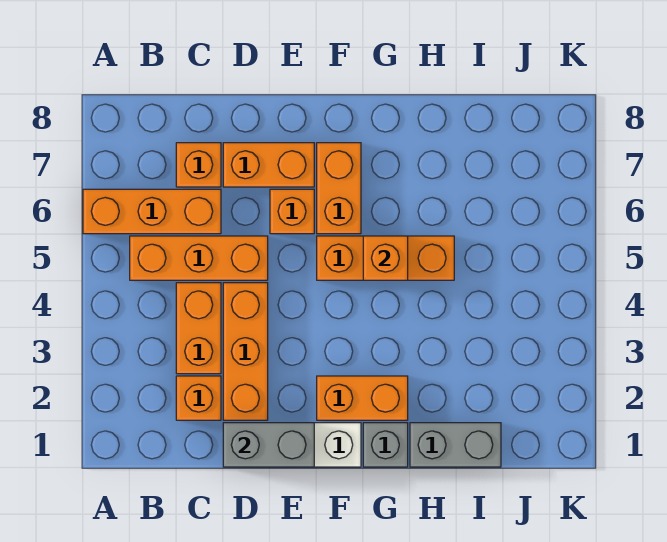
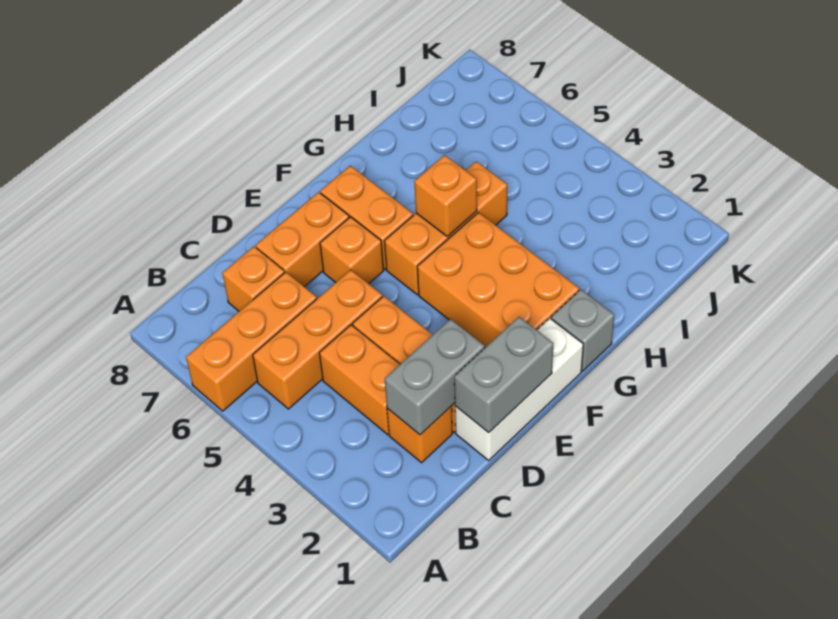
orange brick F2:G2 level 1 -> orange brick F2:G4 level 1
grey brick H1:I1 level 1 -> grey brick C2:D2 level 2

